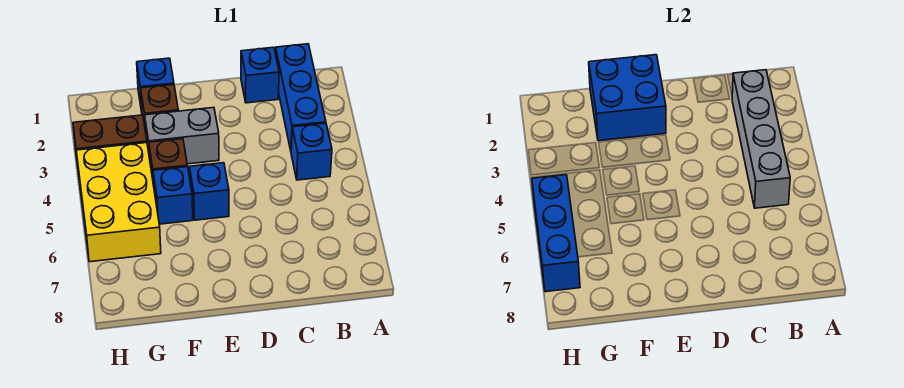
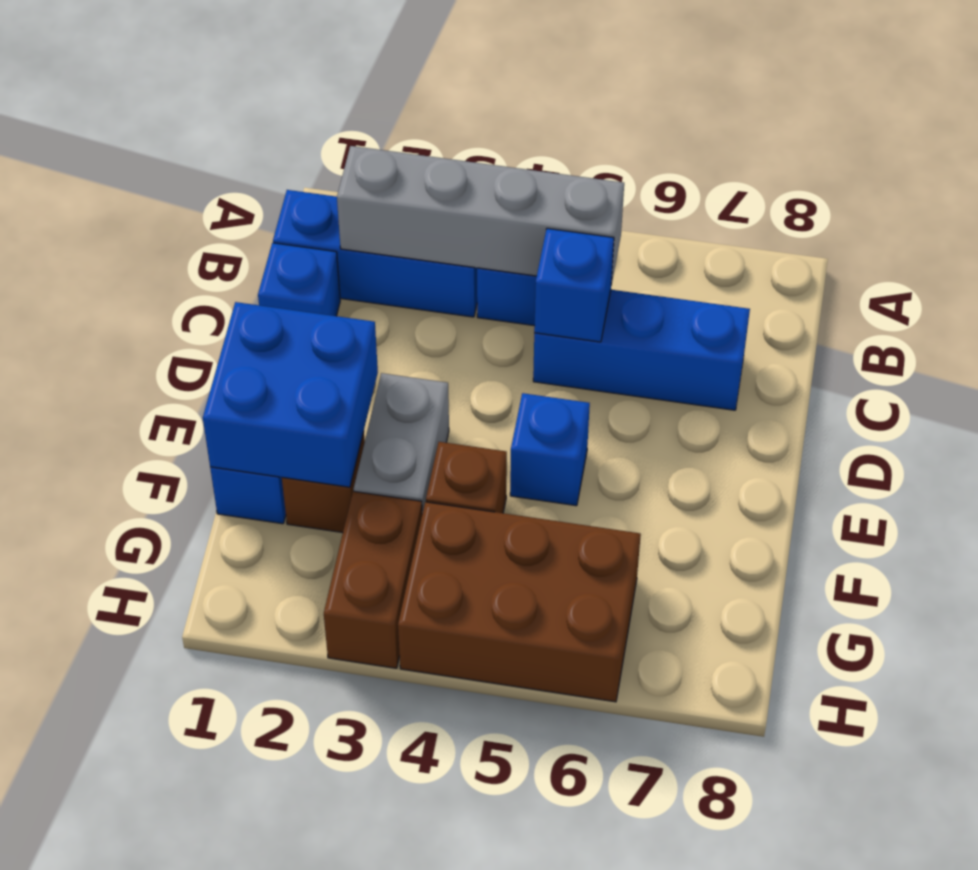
blue brick F5 level 1 -> blue brick C5 level 2
yellow brick G4:H6 level 1 -> brown brick G4:H6 level 1
blue brick H5:H7 level 2 -> blue brick C5:C7 level 1

